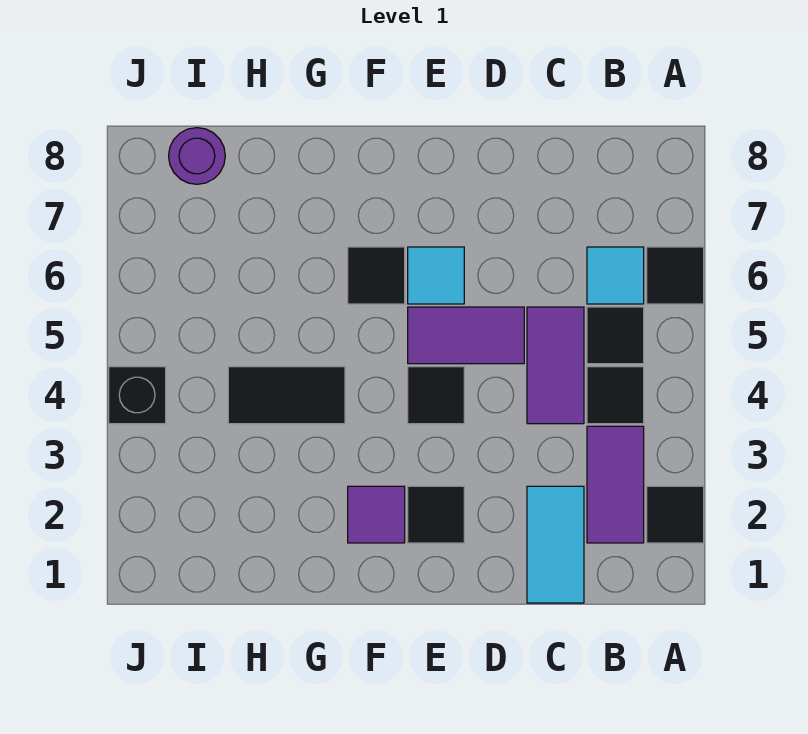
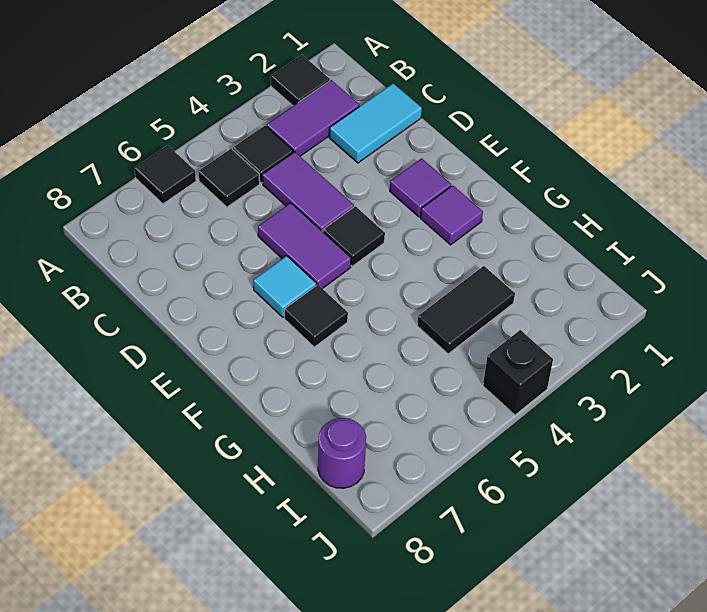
cyan tile B6 level 1 -> none
purple tile C4:C5 level 1 -> purple tile C4:D4 level 1
black tile E2 level 1 -> purple tile E2 level 1
black tile G4:H4 level 1 -> black tile H3:H4 level 1

